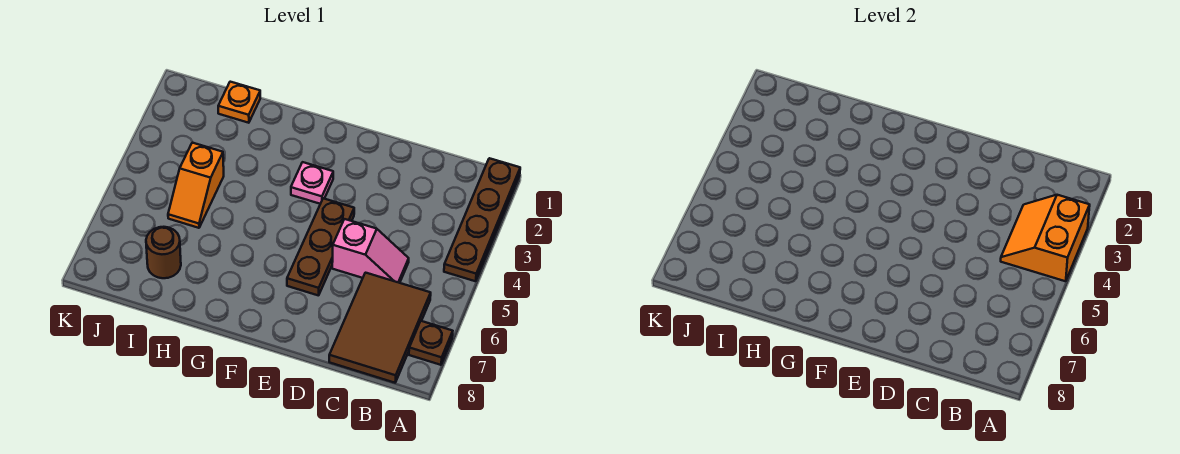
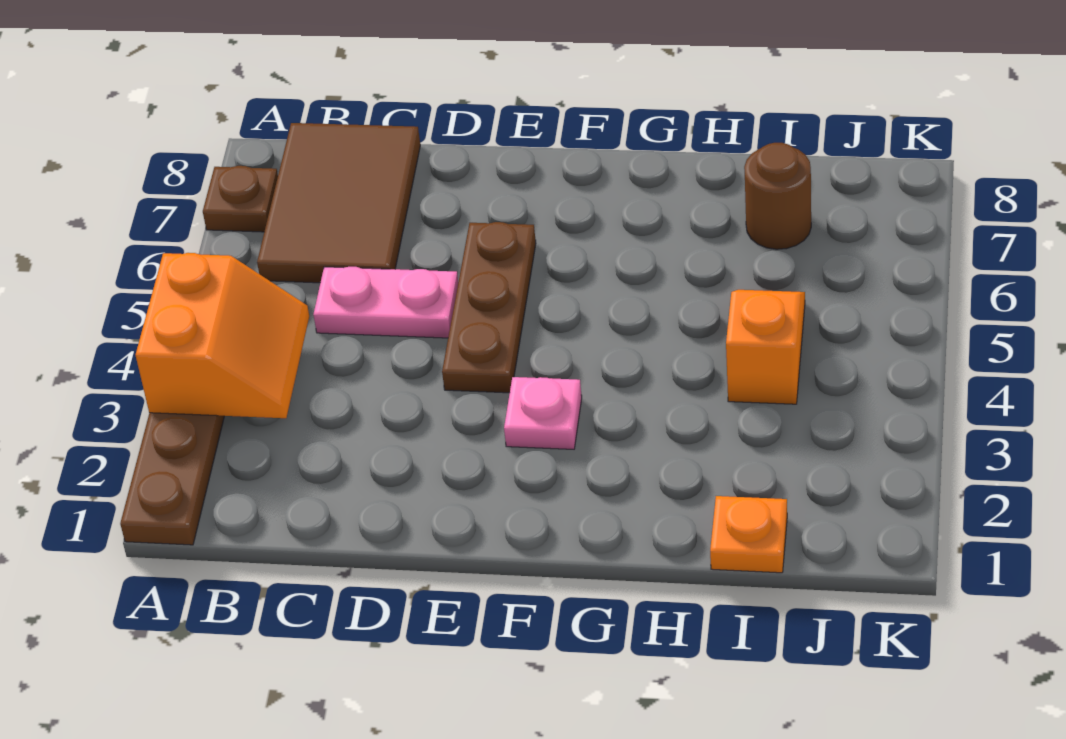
pink slope C5:D5 level 1 top D -> pink plate C5:D5 level 1

